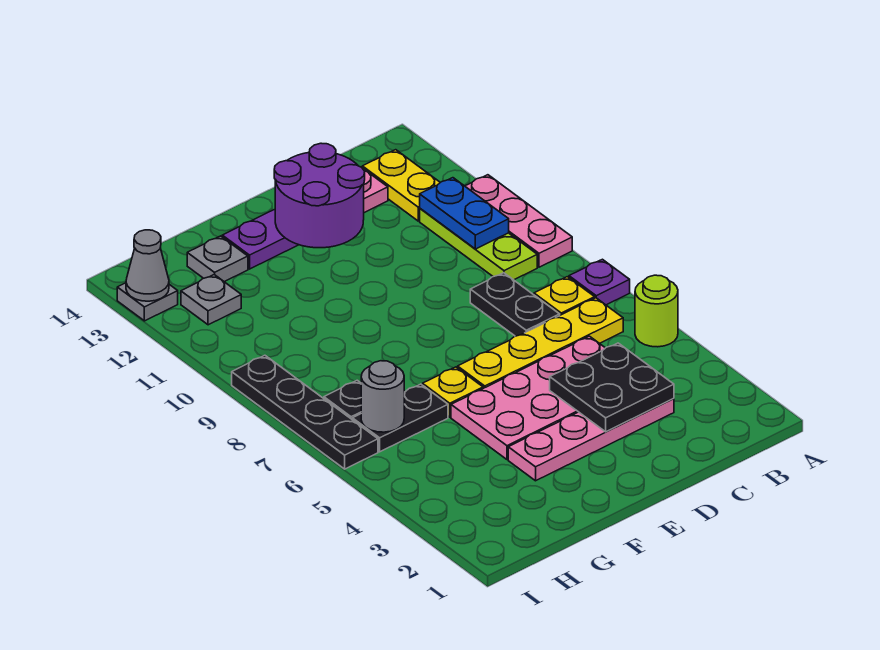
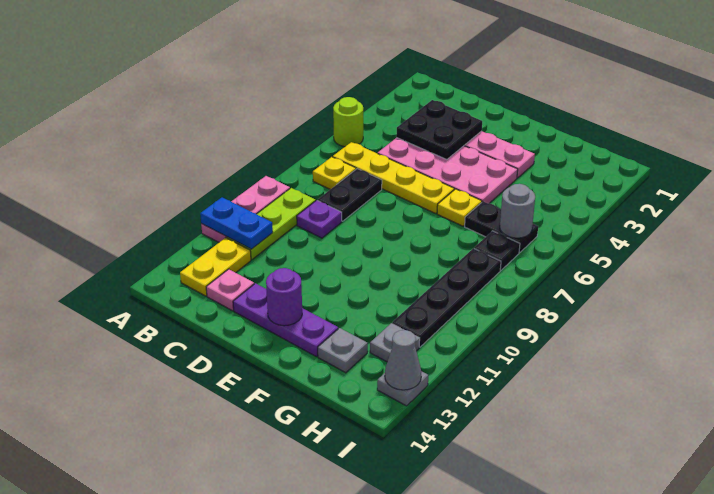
purple plate A7 level 1 -> purple plate C9 level 1
blue plate B10:B11 level 2 -> blue plate A11:B11 level 2
purple round brick D12:E13 level 2 -> purple round brick E13 level 2
black plate I6:I9 level 1 -> black plate H8:H11 level 1

